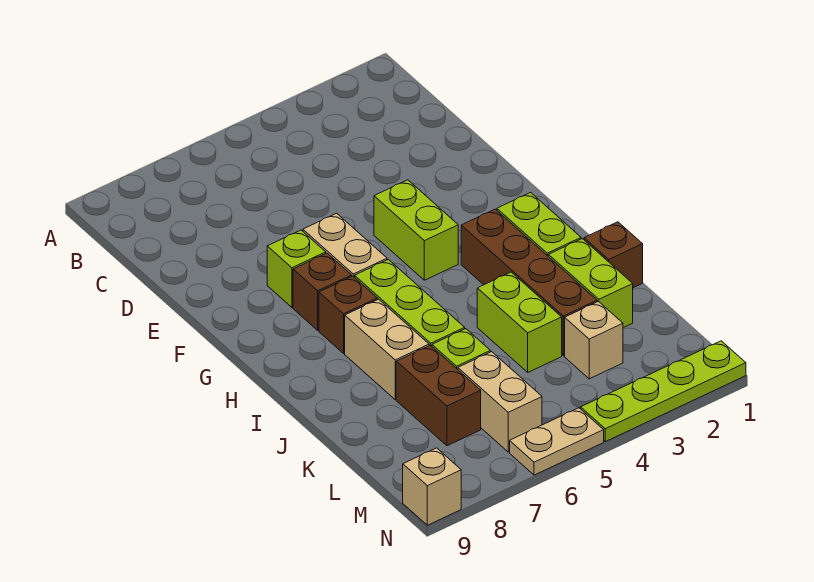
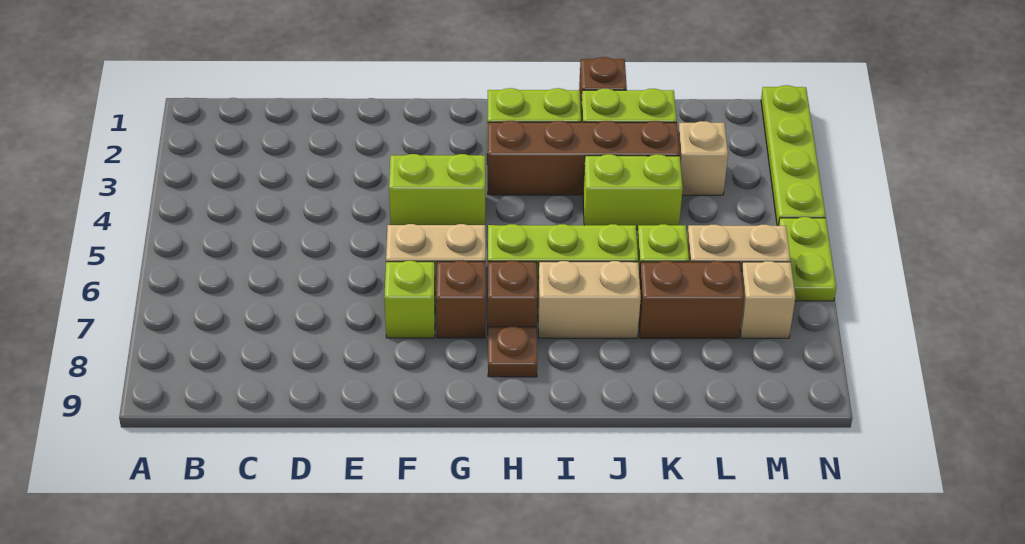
none -> brown plate H8 level 1
tan plate N5:N6 level 1 -> lime plate N5:N6 level 1
tan brick N9 level 1 -> tan brick M7 level 1

